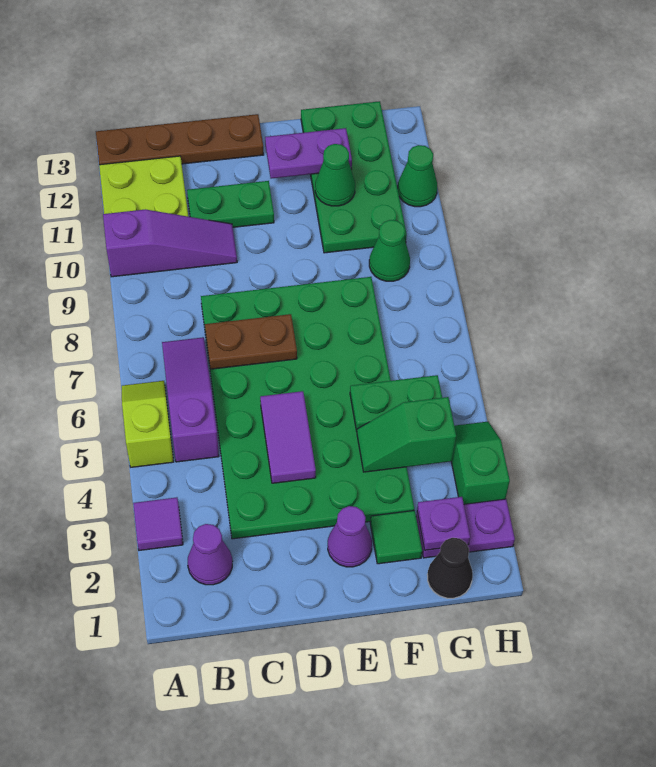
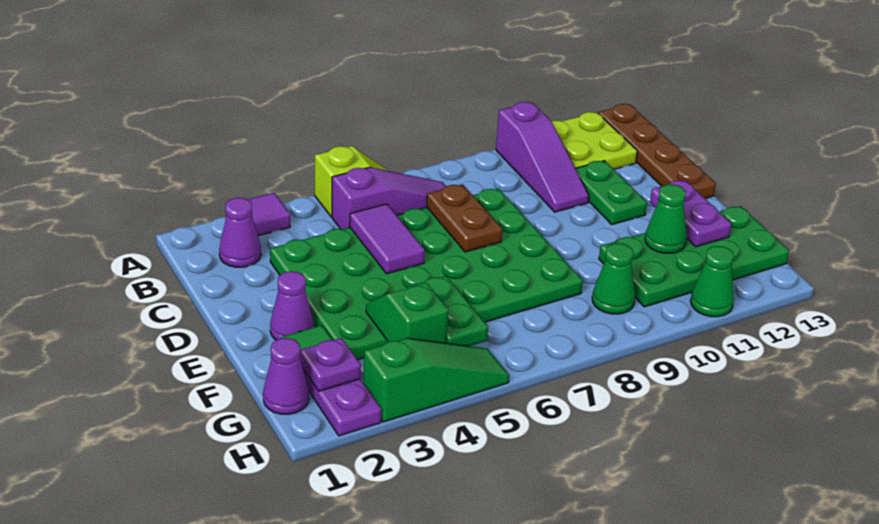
purple tile D4:D5 level 2 -> purple tile C5:D5 level 2
black cone G1 level 1 -> purple cone G1 level 1
green slope H3:H4 level 1 top 3 -> green slope H3:H5 level 1 top 3

